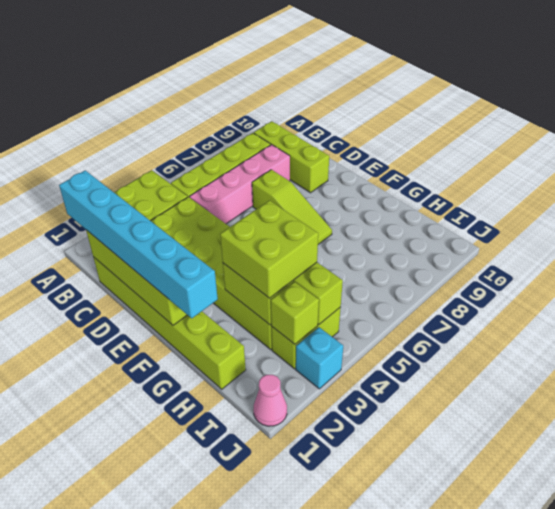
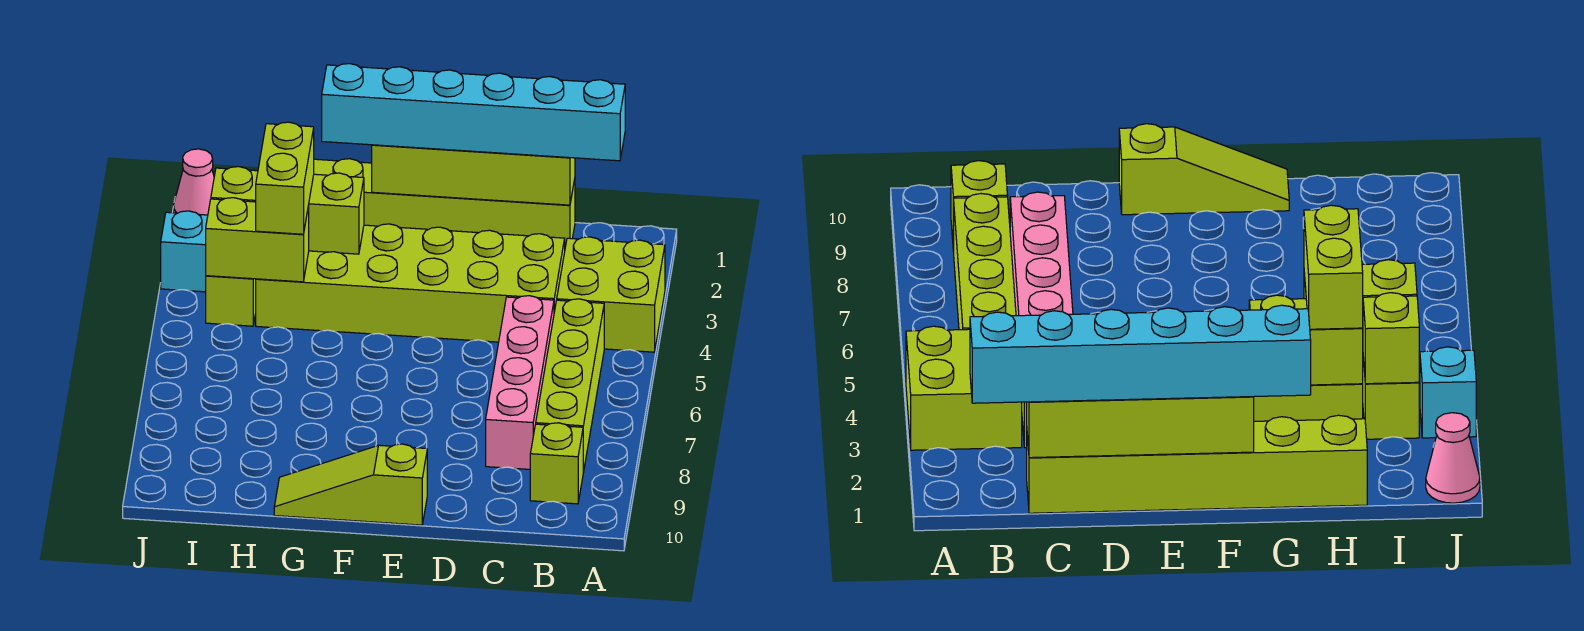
lime brick B9:D9 level 1 -> lime brick B9 level 1
lime slope D7:F7 level 1 top D -> lime slope E10:G10 level 1 top E
lime brick G3:H4 level 3 -> lime brick H3:H4 level 3

